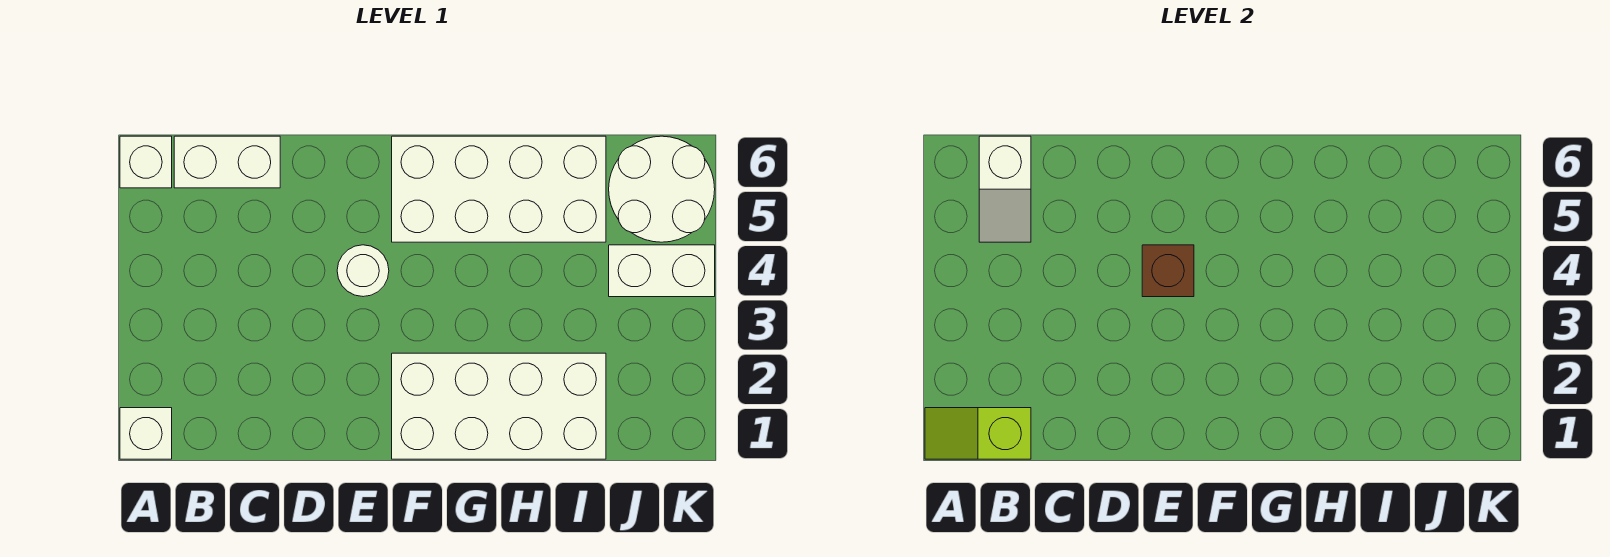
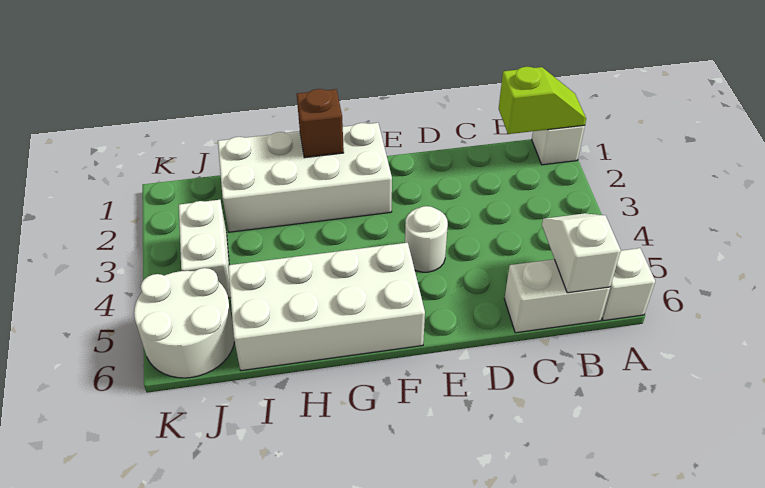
brown brick E4 level 2 -> brown brick G1 level 2
white brick J4:K4 level 1 -> white brick J3:J4 level 1

